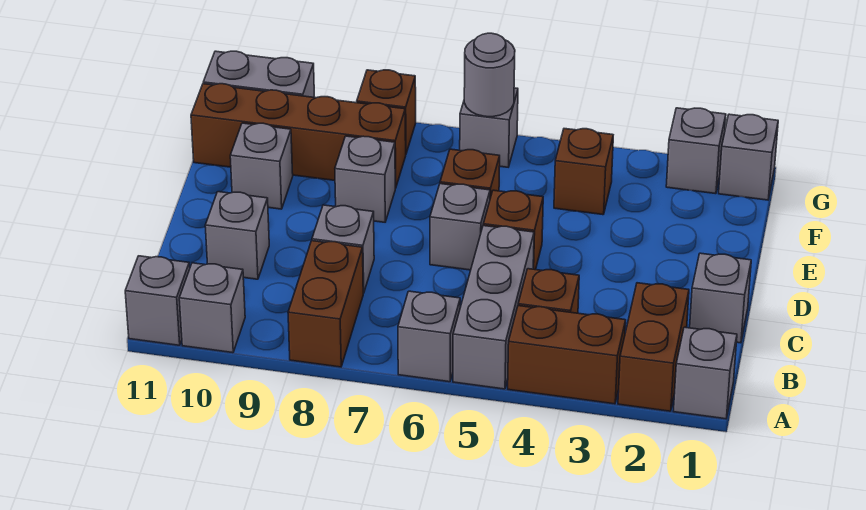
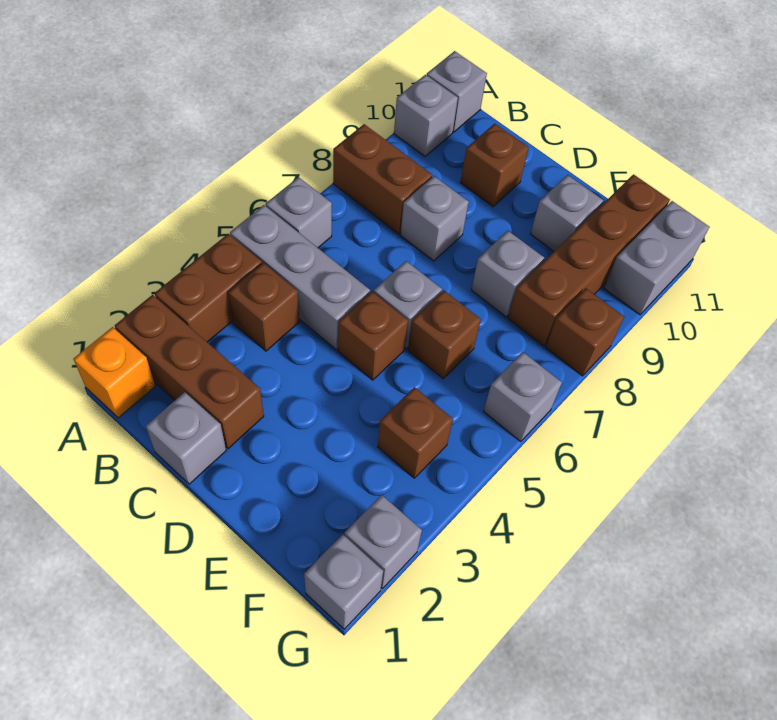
grey brick A1 level 1 -> orange brick A1 level 1
brown brick A2:B2 level 1 -> brown brick A2:C2 level 1
grey brick C10 level 1 -> brown brick C10 level 1
grey round brick G6 level 2 -> none

